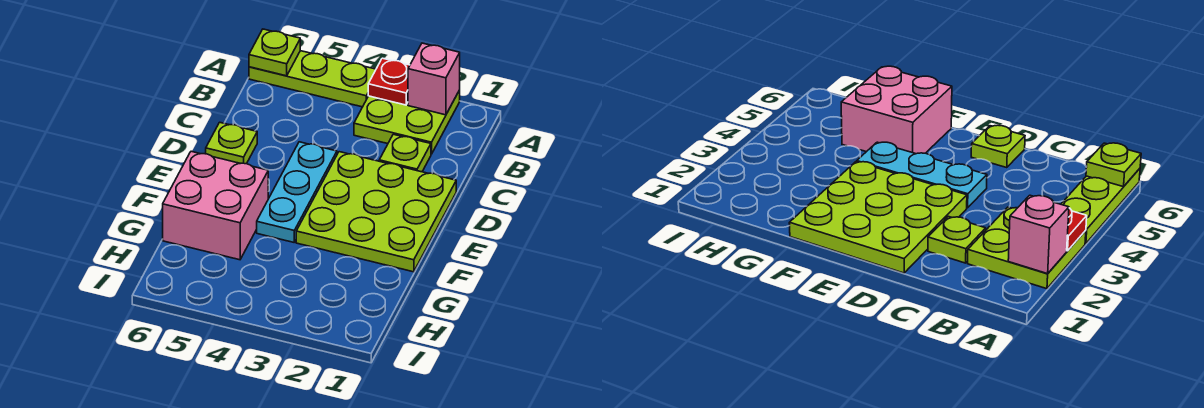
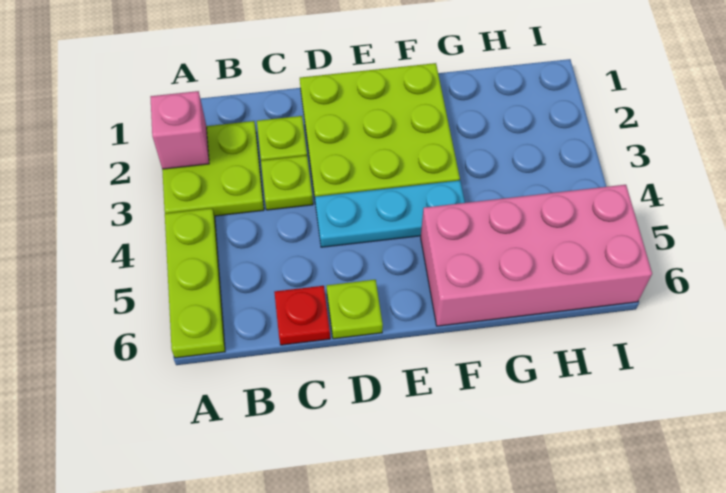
red plate A3 level 2 -> red plate C6 level 1
lime plate A6 level 2 -> lime plate C3 level 1
pink brick F5:G6 level 1 -> pink brick F5:I6 level 1

